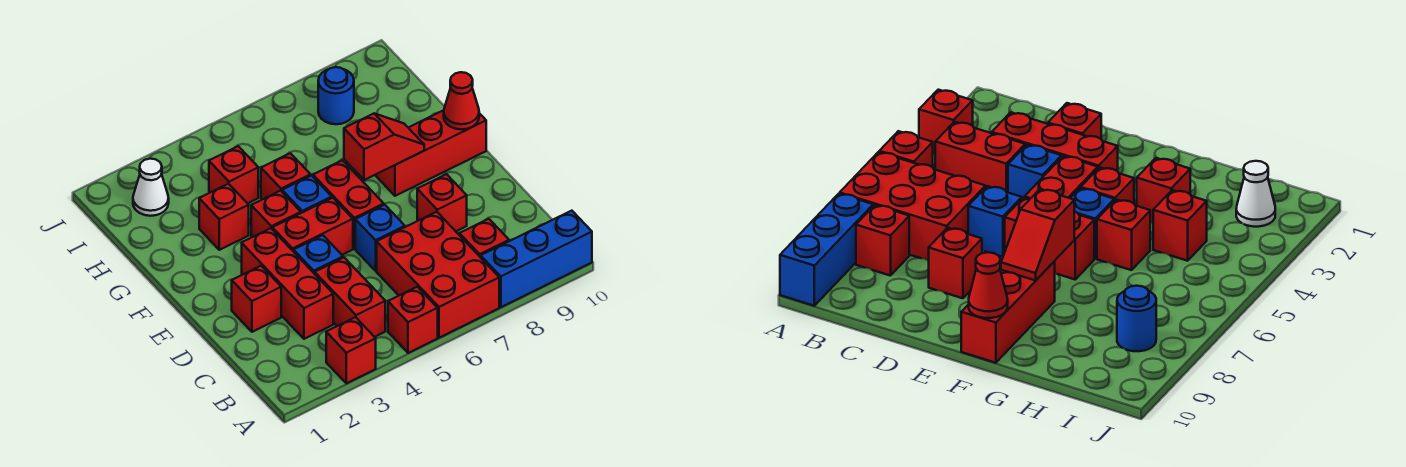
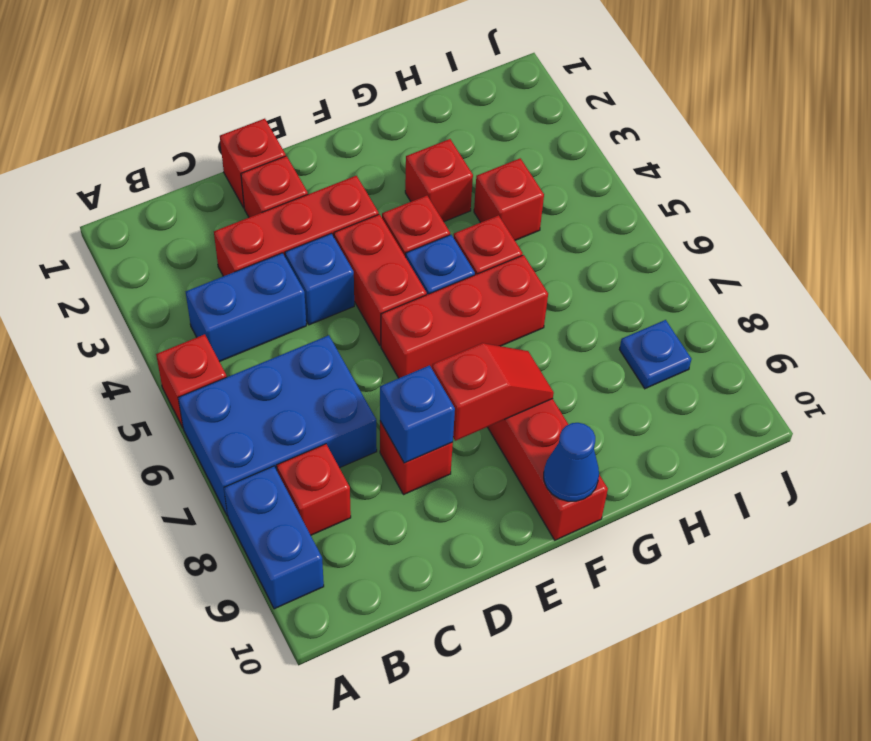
red brick A3 level 1 -> red brick D1 level 1
red brick A6:C7 level 1 -> blue brick A6:C7 level 1
blue brick A8:A10 level 1 -> blue brick A8:A9 level 1
red brick B4:C4 level 1 -> blue brick B4:C4 level 1
blue brick D6 level 1 -> blue brick D8 level 2
red brick E6:F6 level 1 -> red brick E6:G6 level 1
red slope F7:F8 level 2 top 7 -> red slope E8:F8 level 2 top E
red cone F10 level 2 -> blue cone F10 level 2
white cone I2 level 1 -> none
blue round brick I8 level 1 -> blue plate I8 level 1

